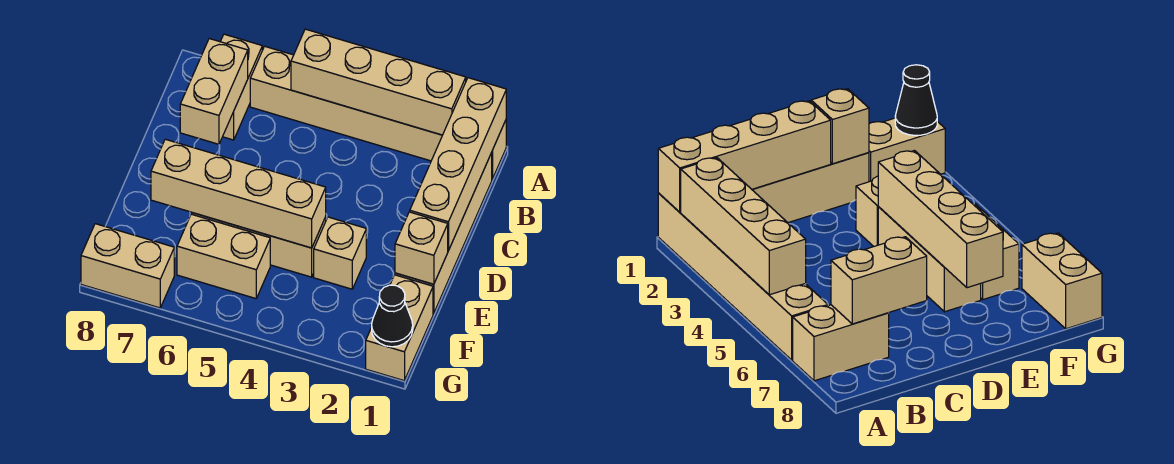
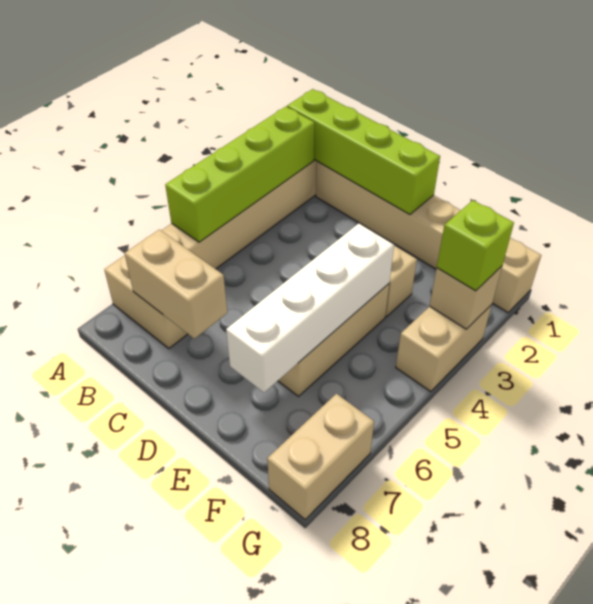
tan brick A1:D1 level 2 -> lime brick A1:D1 level 2
tan brick A2:A5 level 2 -> lime brick A2:A5 level 2
tan brick E1 level 2 -> tan brick G3 level 2
tan brick E4:E7 level 2 -> white brick E4:E7 level 2
tan brick F5:F6 level 1 -> tan brick G3:G4 level 1
black cone G1 level 2 -> none
none -> lime brick G3 level 3

